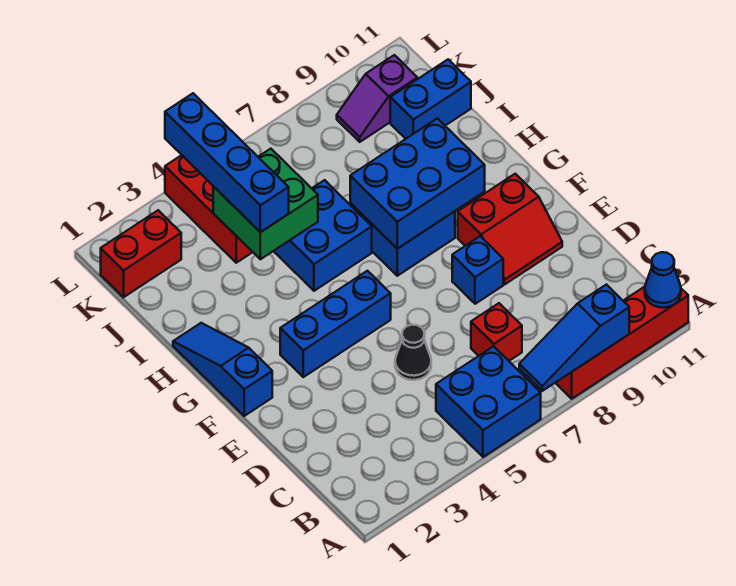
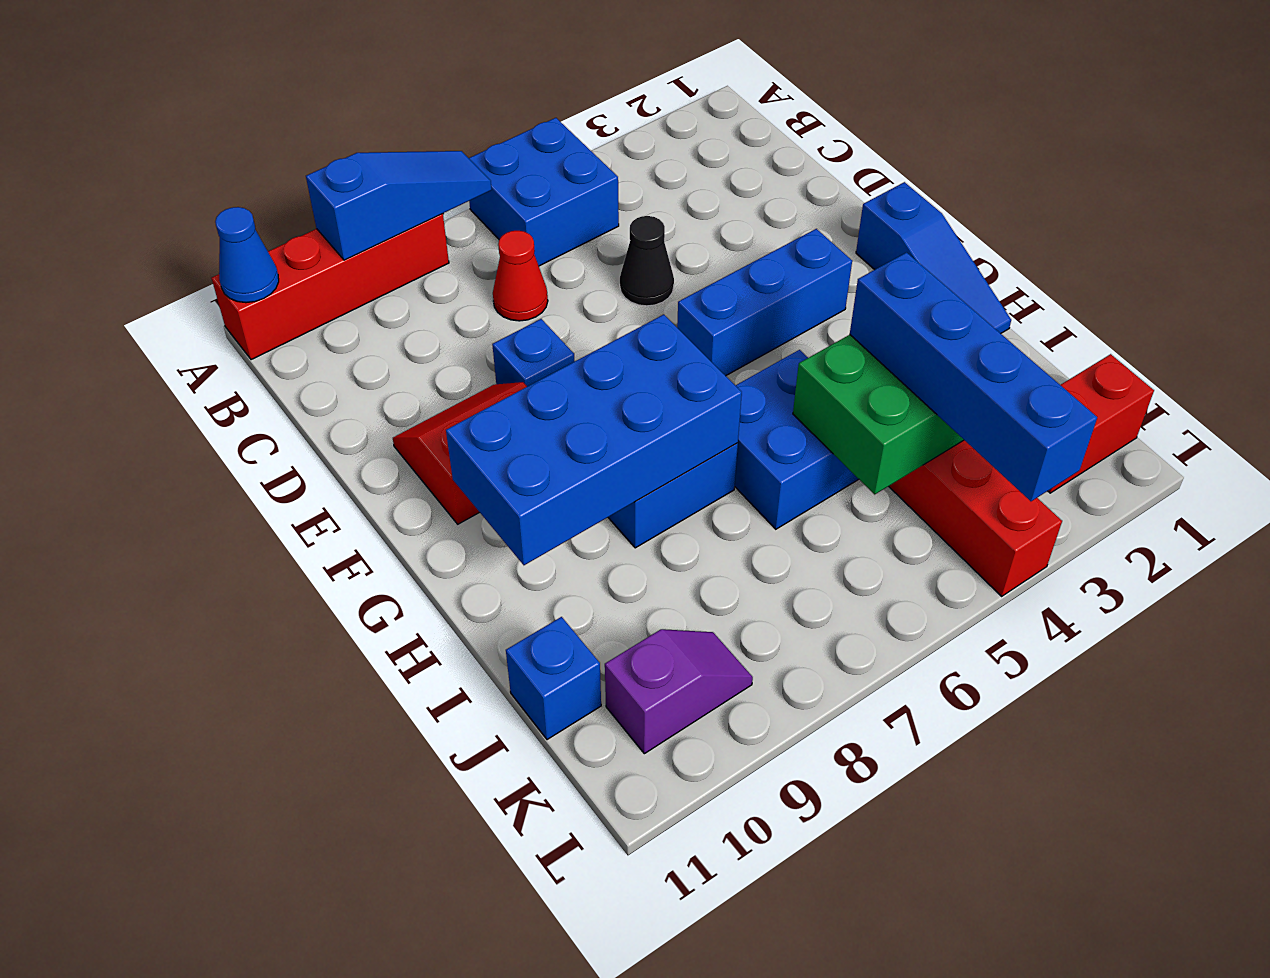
red brick C7 level 1 -> red cone C7 level 1
blue brick G7:H9 level 2 -> blue brick G7:H10 level 2
blue brick J10:J11 level 1 -> blue brick J11 level 1

